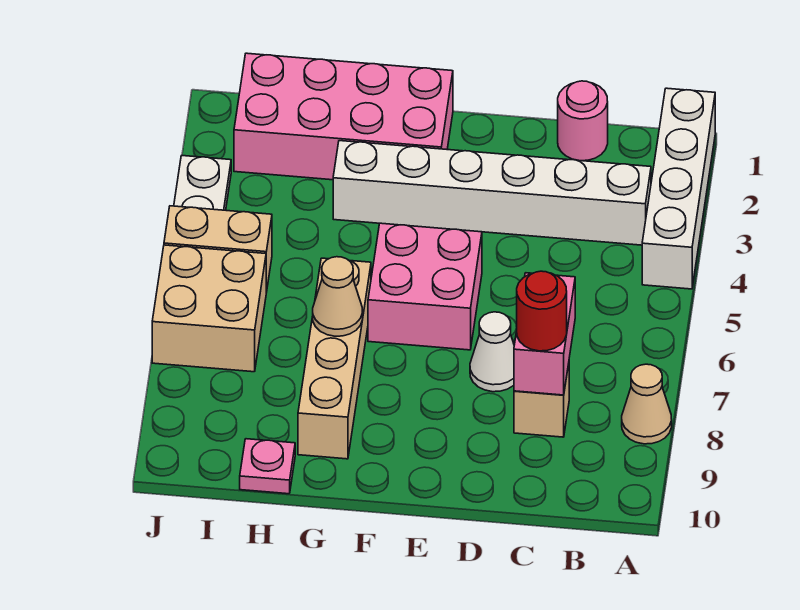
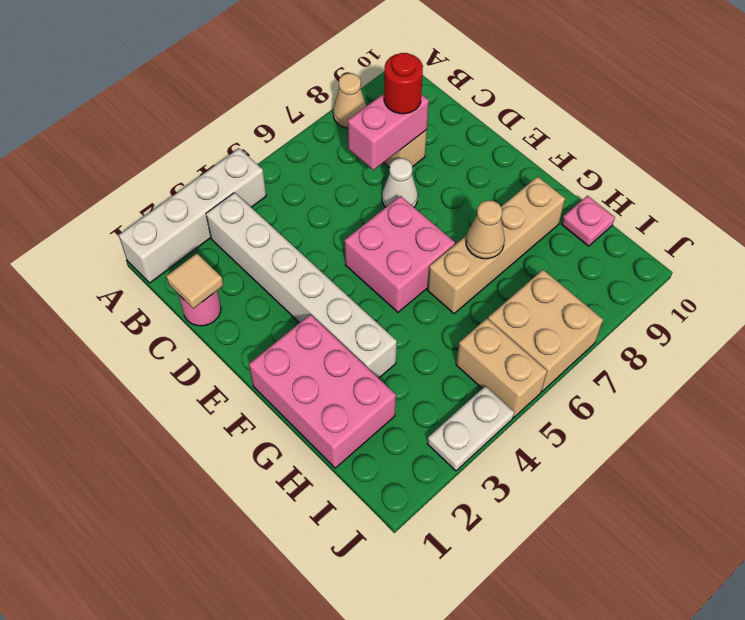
none -> tan tile C1 level 2
pink brick F1:I2 level 1 -> pink brick F1:H2 level 1

